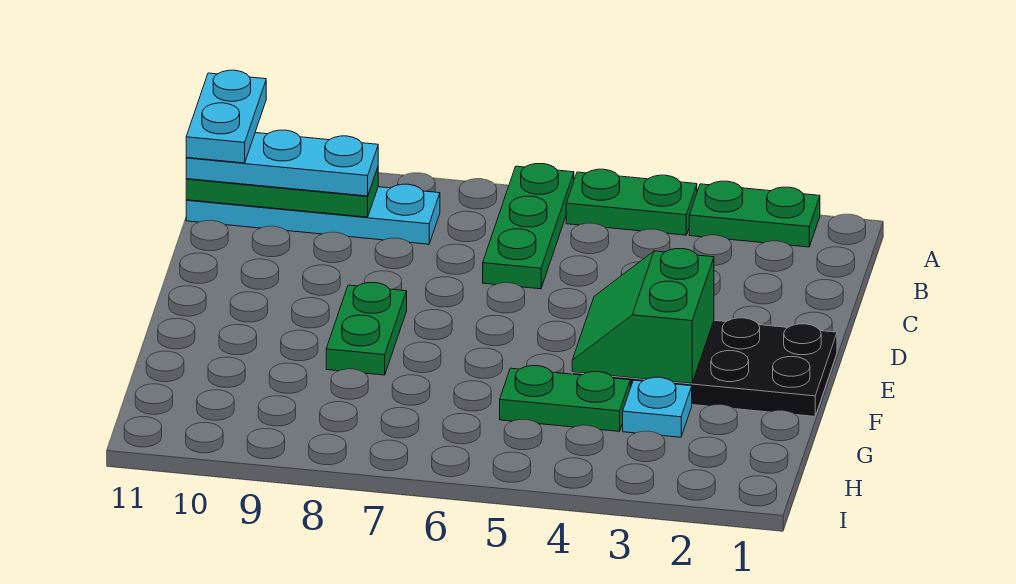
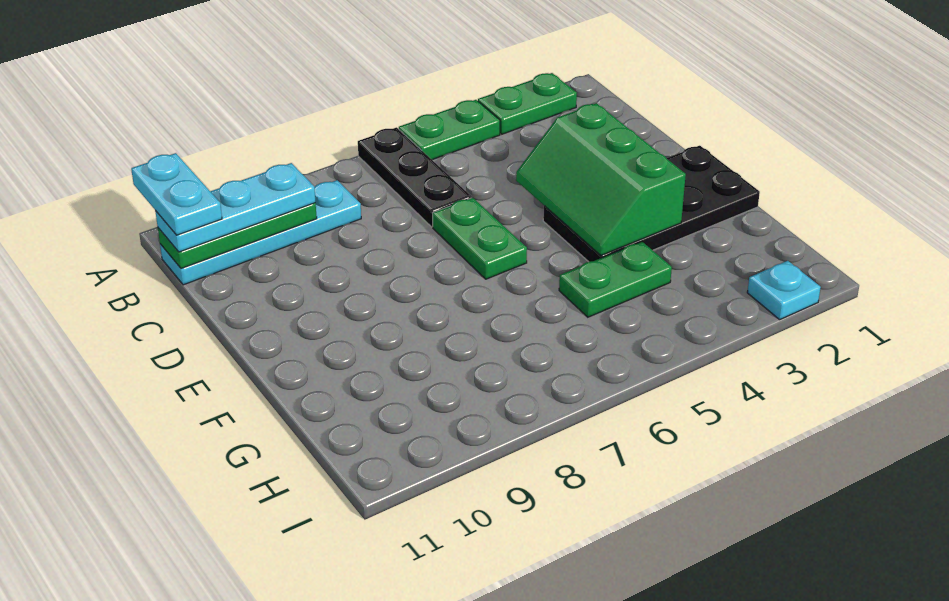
green plate A6:C6 level 1 -> black plate A6:C6 level 1
green slope E3:F4 level 2 top 3 -> green slope D3:F4 level 2 top 3
green plate E8:F8 level 1 -> green plate D6:E6 level 1
cyan plate G3 level 1 -> cyan plate I2 level 1

